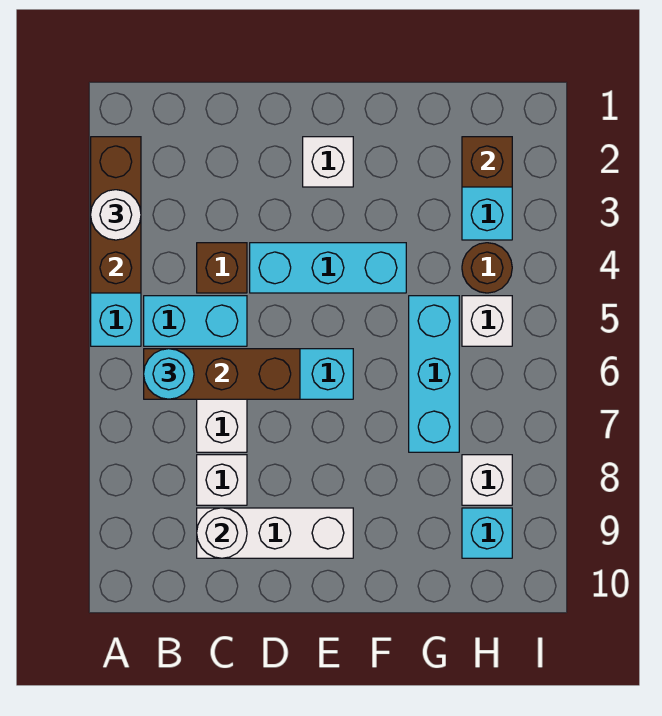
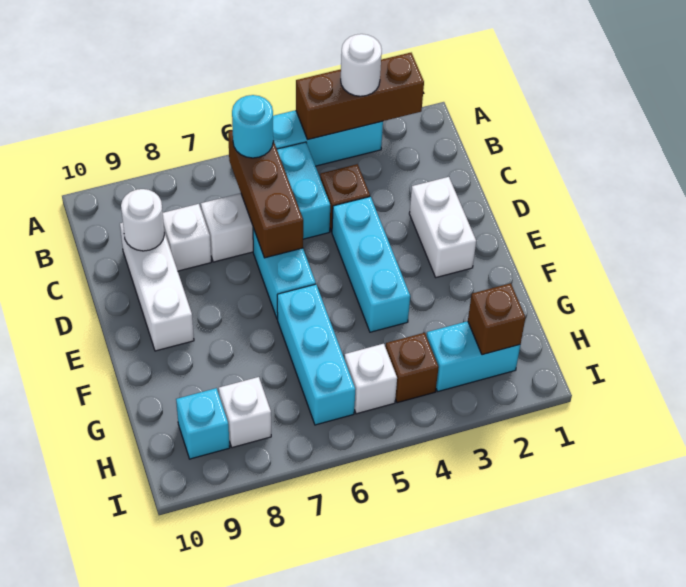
white brick E2 level 1 -> white brick D2:E2 level 1
cyan brick G5:G7 level 1 -> cyan brick F6:H6 level 1
brown round brick H4 level 1 -> brown brick H4 level 1

